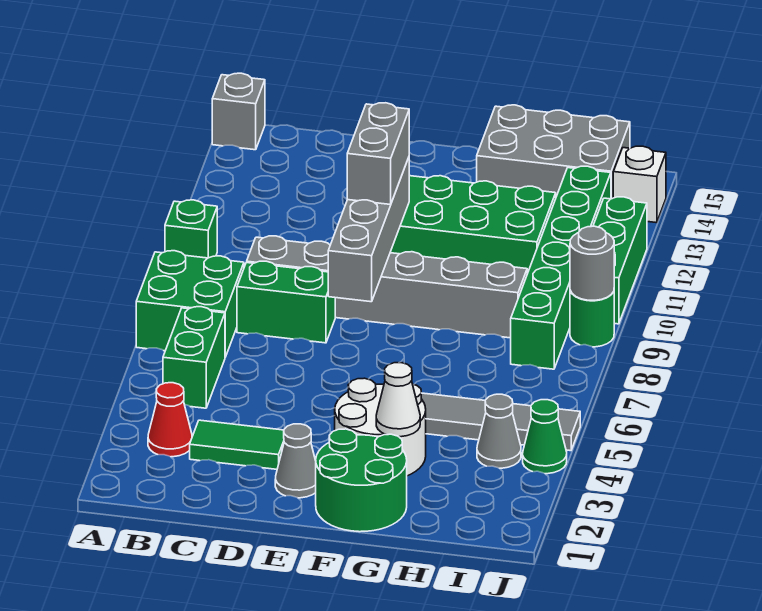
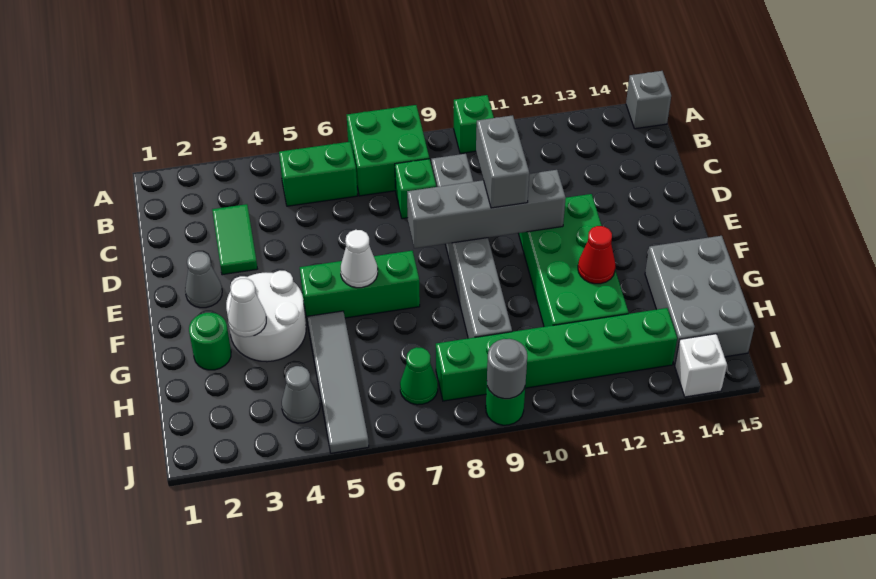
red cone B3 level 1 -> red cone G12 level 2
green brick C8:D8 level 1 -> green brick C8 level 1
grey brick E10:E11 level 3 -> grey brick D10:E10 level 3
green round brick F1:G2 level 1 -> green round brick G2 level 1
none -> white cone F6 level 2
green cone J4 level 1 -> green cone I7 level 1
green brick J10:J12 level 1 -> green brick F5:F7 level 1

